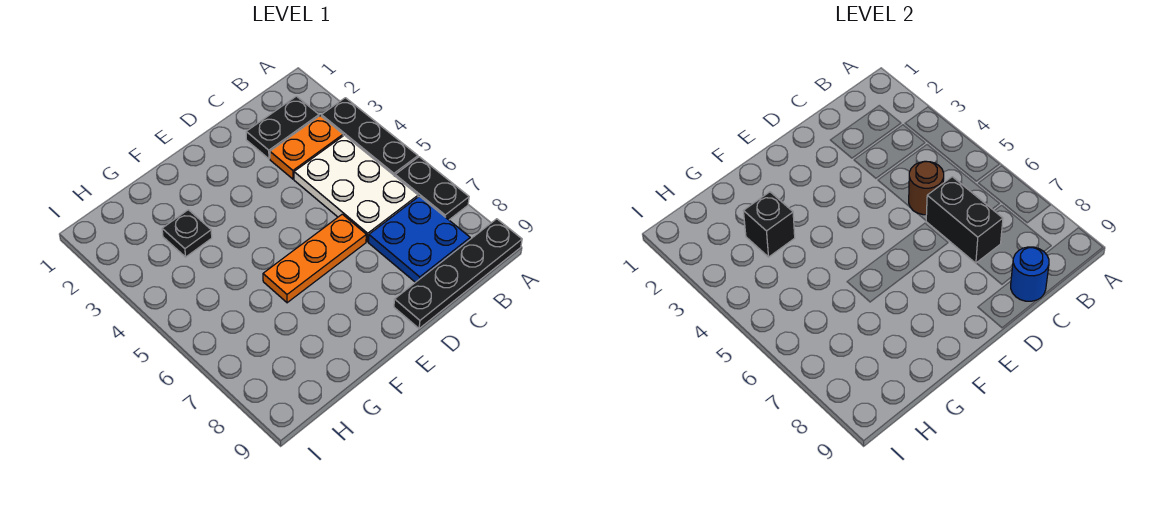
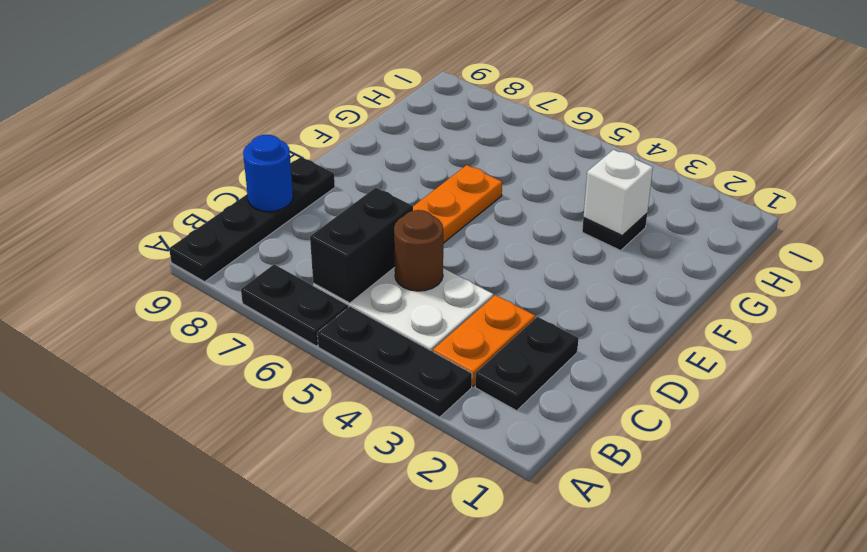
blue plate B7:C8 level 1 -> none
black brick C6:C7 level 2 -> black brick B6:C6 level 2
black brick G3 level 2 -> white brick G3 level 2

